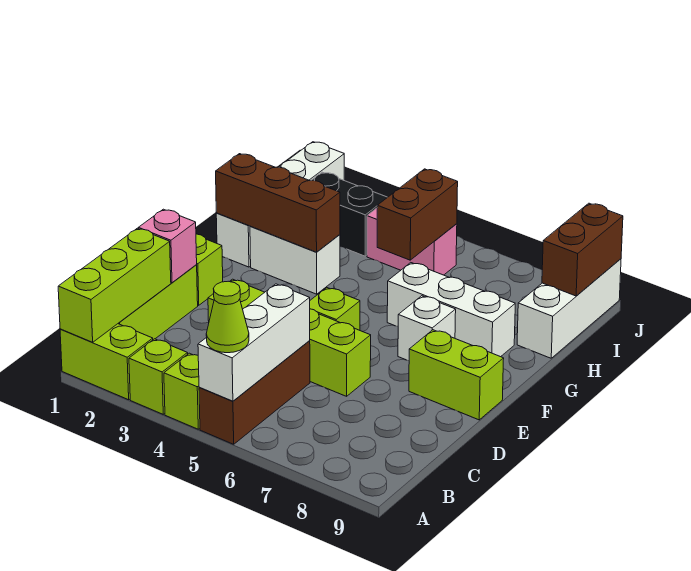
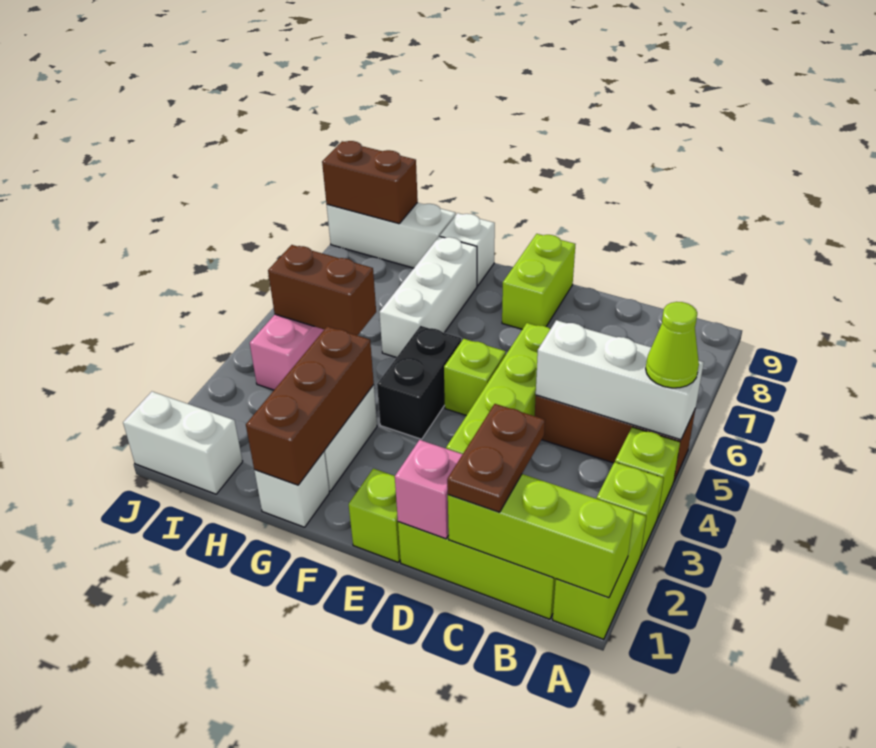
none -> brown plate C1:C2 level 3
white brick F7 level 1 -> white brick G9 level 1
black brick I2:I3 level 1 -> black brick F4:F5 level 1

